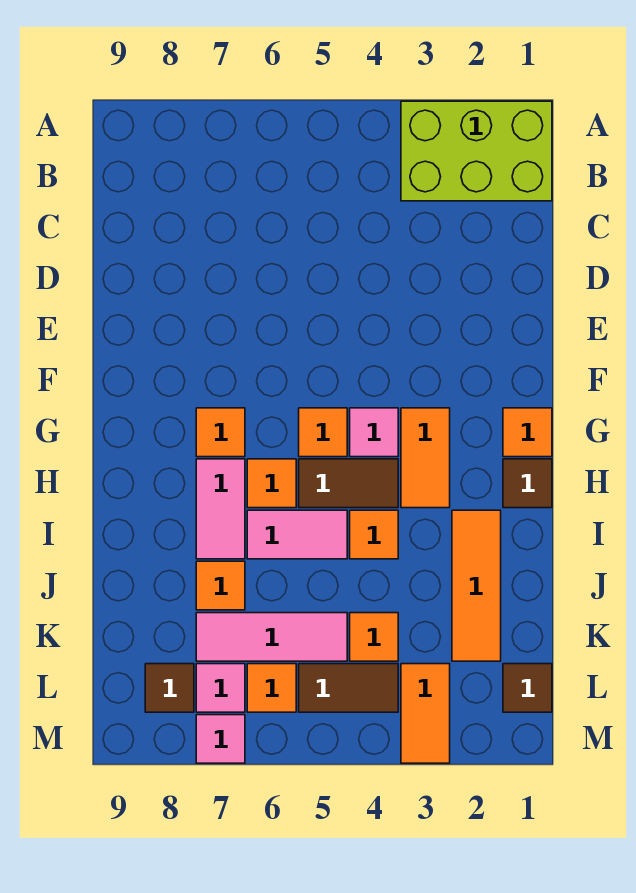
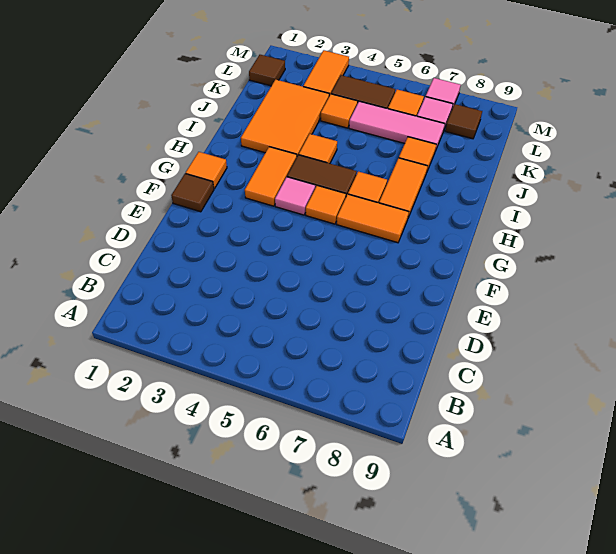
lime brick A1:B3 level 1 -> none
orange tile G7 level 1 -> orange tile G6:G7 level 1
brown tile H1 level 1 -> brown tile F1 level 1
pink tile H7:I7 level 1 -> orange tile H7:I7 level 1
orange tile I2:K2 level 1 -> orange tile I2:K3 level 1
pink tile I5:I6 level 1 -> none

